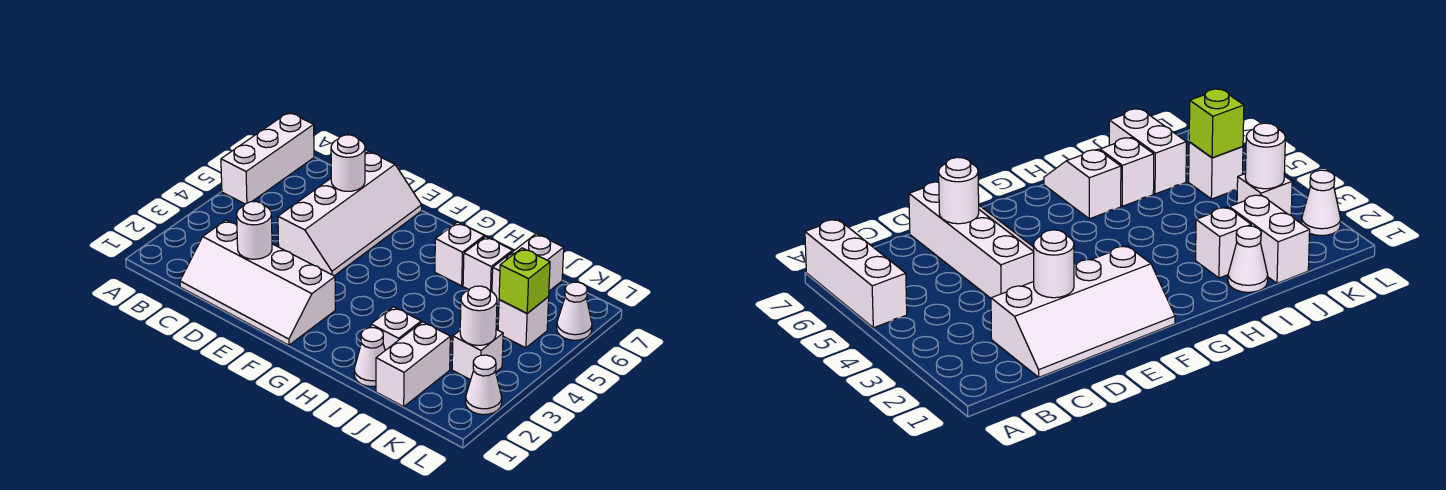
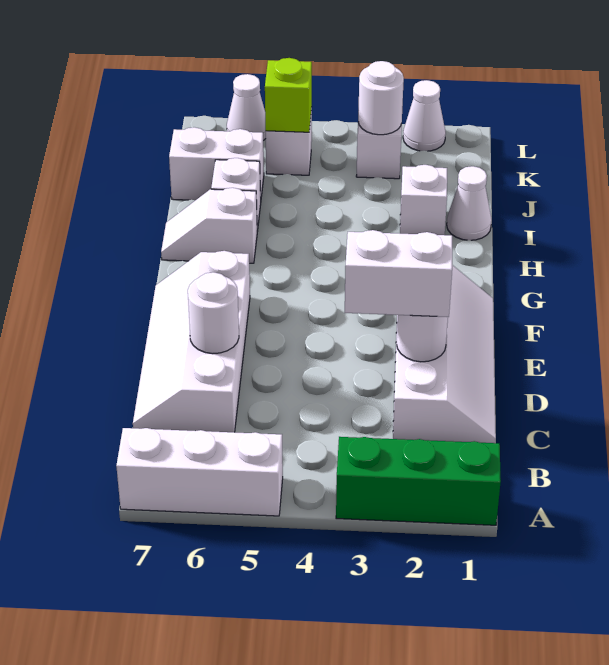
none -> green brick A1:A3 level 1
white slope D4:E7 level 1 top D -> white slope C6:F7 level 1 top 6
white brick J1:J2 level 1 -> white brick D2:D3 level 3

